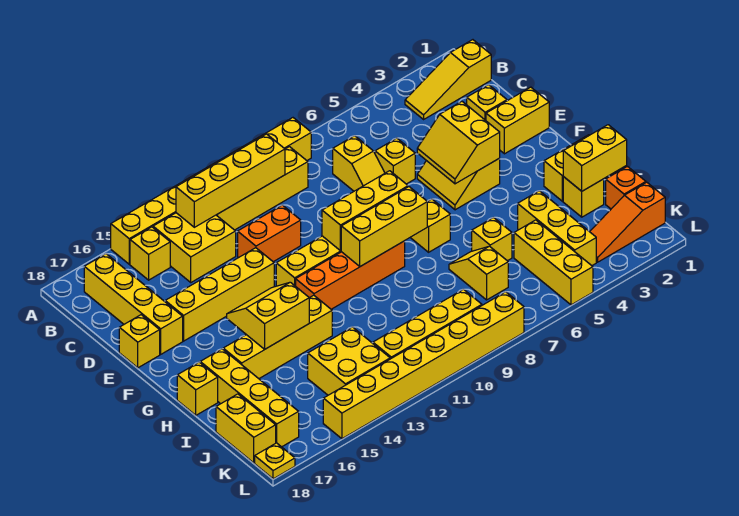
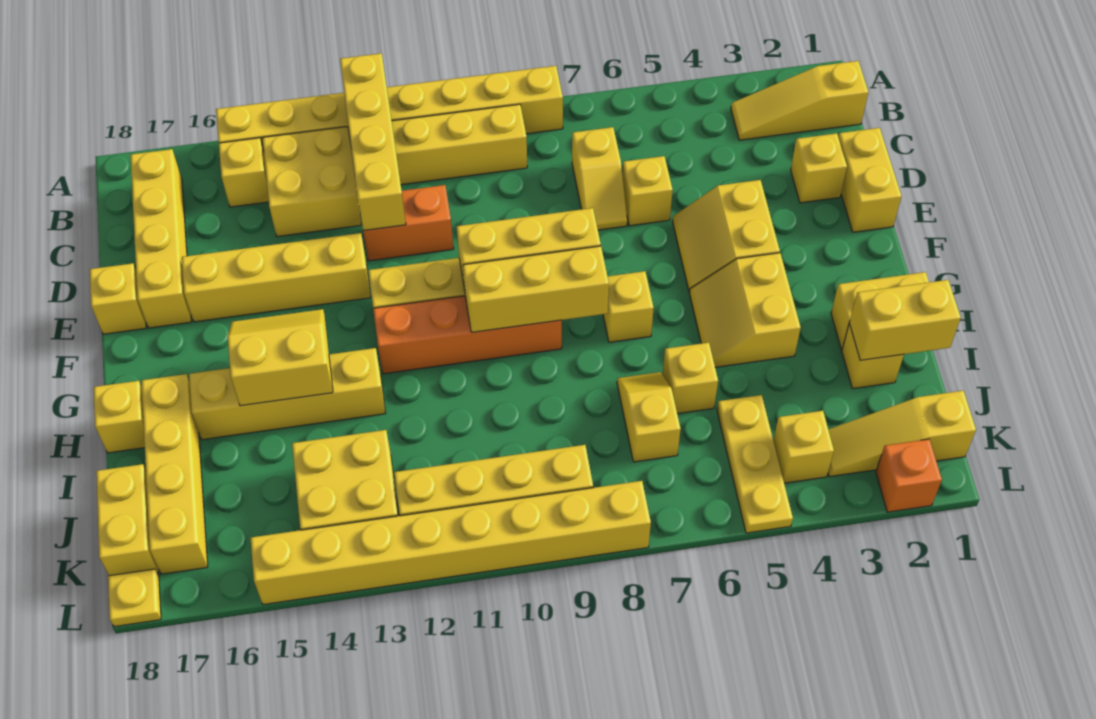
yellow brick B10:B13 level 2 -> yellow brick A12:D12 level 2
yellow brick E1:E2 level 1 -> yellow brick D1:E1 level 1
yellow slope E4:F5 level 2 top 4 -> yellow slope G4:H5 level 1 top 4
yellow brick I4:K4 level 1 -> yellow brick K4 level 1
orange brick J1 level 1 -> orange brick L2 level 1
yellow brick J5:L5 level 1 -> yellow plate J5:L5 level 1
orange slope K1:K3 level 1 top 1 -> yellow slope K1:K3 level 1 top 1

